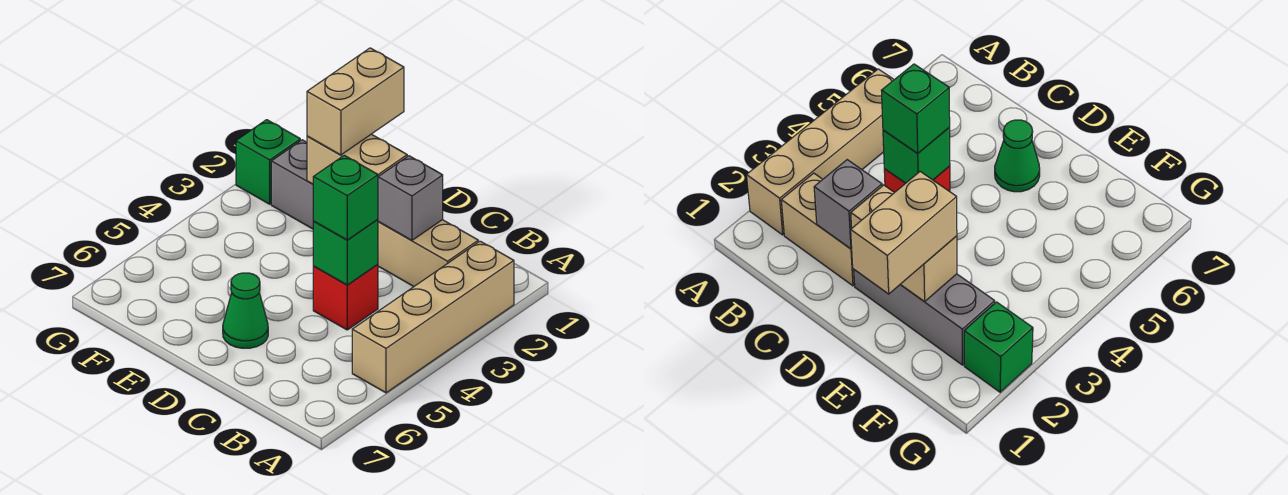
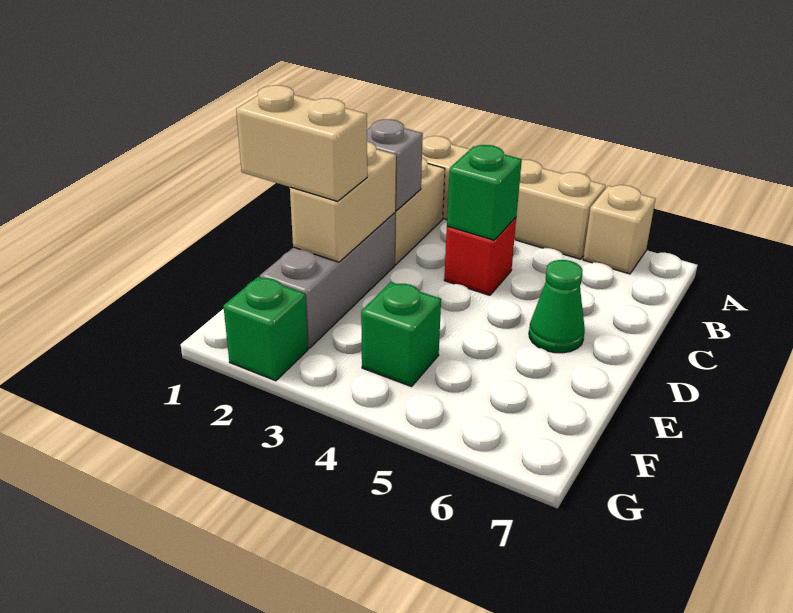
none -> tan brick A6 level 1
green brick C4 level 3 -> green brick F4 level 1

